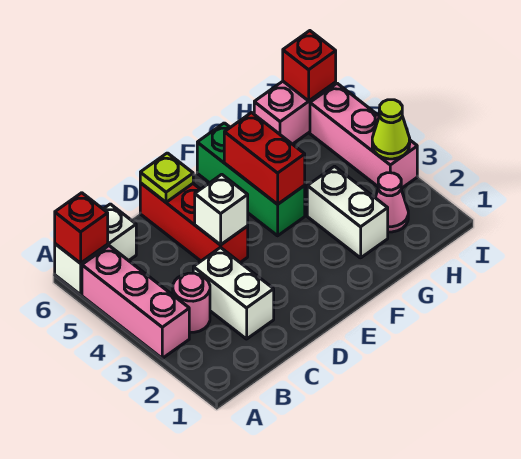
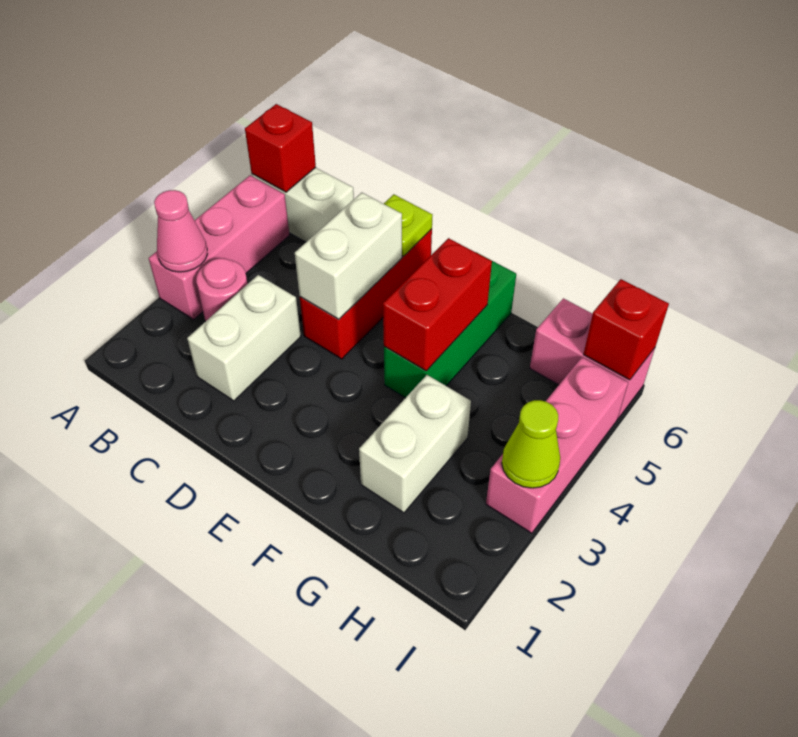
white brick D4 level 2 -> white brick D4:D5 level 2
pink cone H2 level 1 -> pink cone A3 level 2

